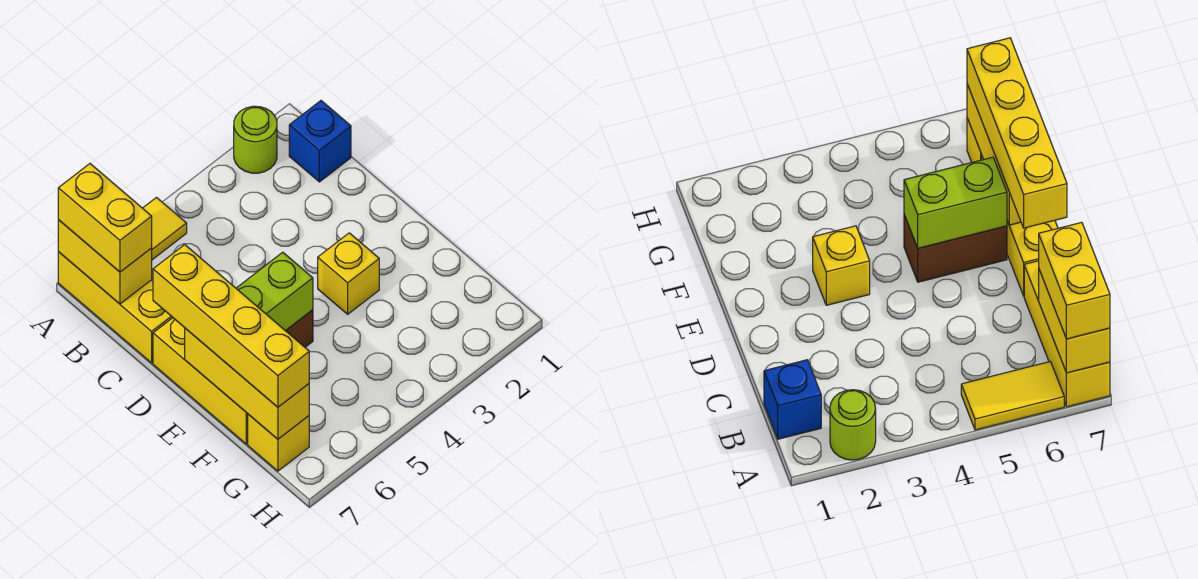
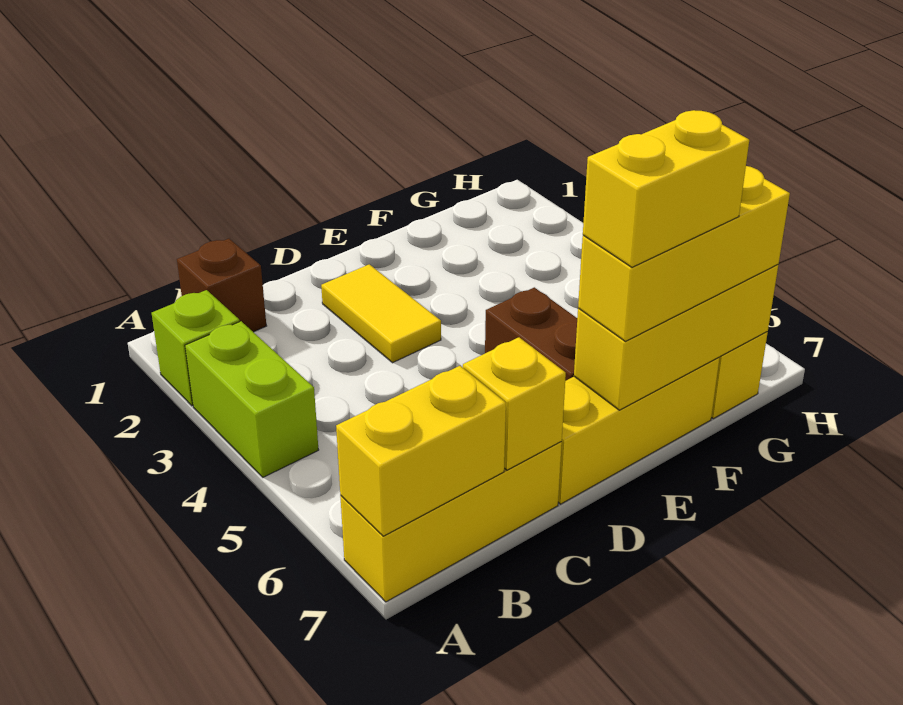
lime round brick A2 level 1 -> lime brick A2 level 1
yellow tile A5:A6 level 1 -> yellow tile D2:D3 level 1
yellow brick A7:B7 level 3 -> yellow brick E7:F7 level 4
blue brick B1 level 1 -> brown brick B1 level 1
yellow brick D7:G7 level 3 -> yellow brick E7:G7 level 3
yellow brick E3 level 1 -> yellow brick C7 level 2
lime brick E5:E6 level 2 -> lime brick A3:A4 level 1

